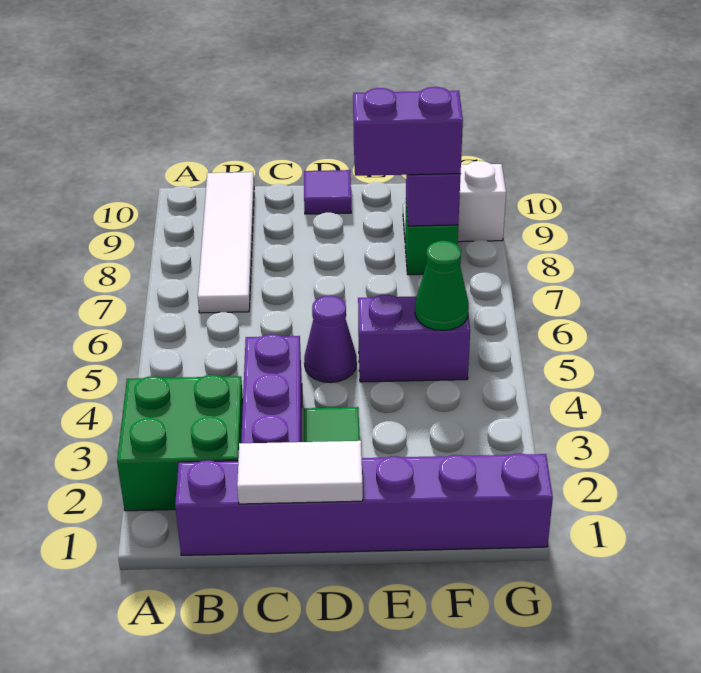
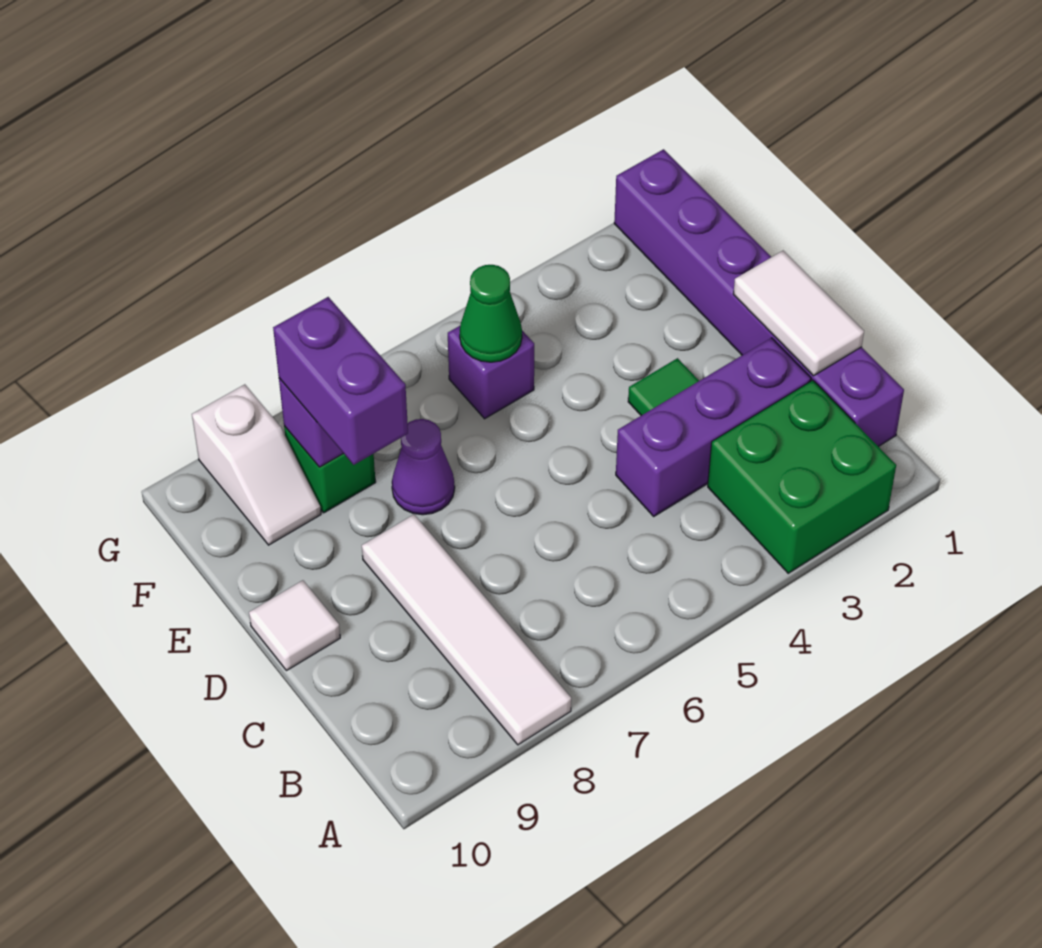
white tile B7:B10 level 1 -> white tile A8:D8 level 1
purple cone D5 level 1 -> purple cone E7 level 1
purple tile D10 level 1 -> white tile D10 level 1
purple brick E5:F5 level 1 -> purple brick F5 level 1

